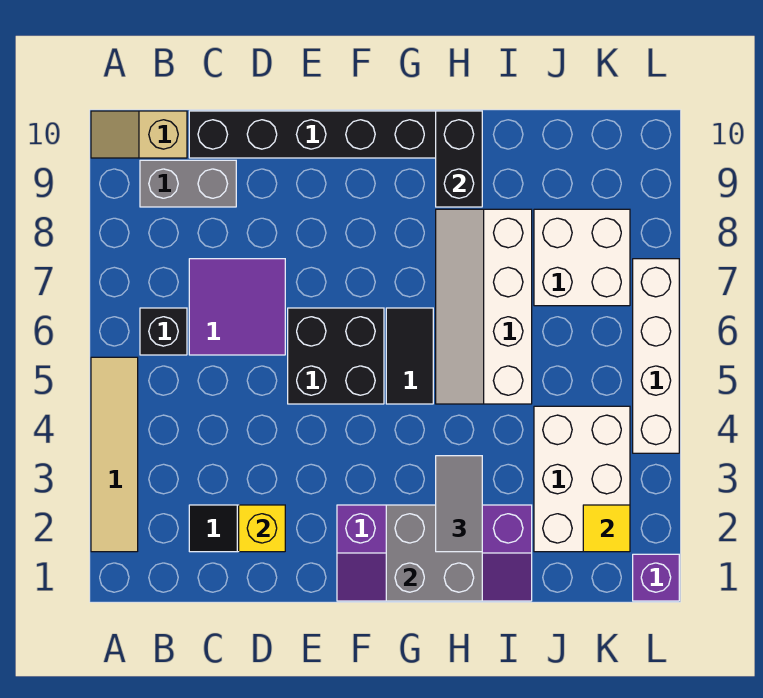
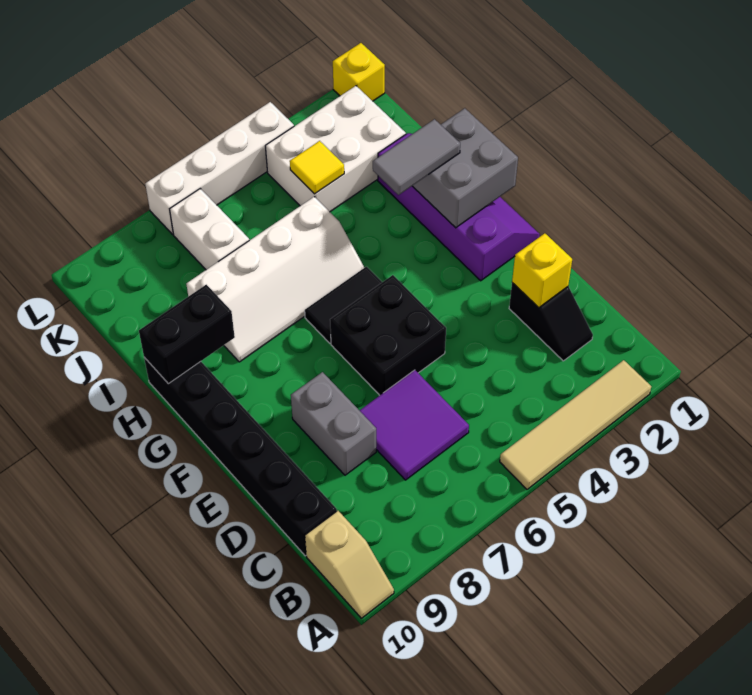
black brick B6 level 1 -> none
grey brick B9:C9 level 1 -> grey brick D8:E8 level 1
white brick J7:K8 level 1 -> white brick J7:K7 level 1
yellow tile K2 level 2 -> yellow tile J4 level 2
purple brick L1 level 1 -> yellow brick L1 level 1

